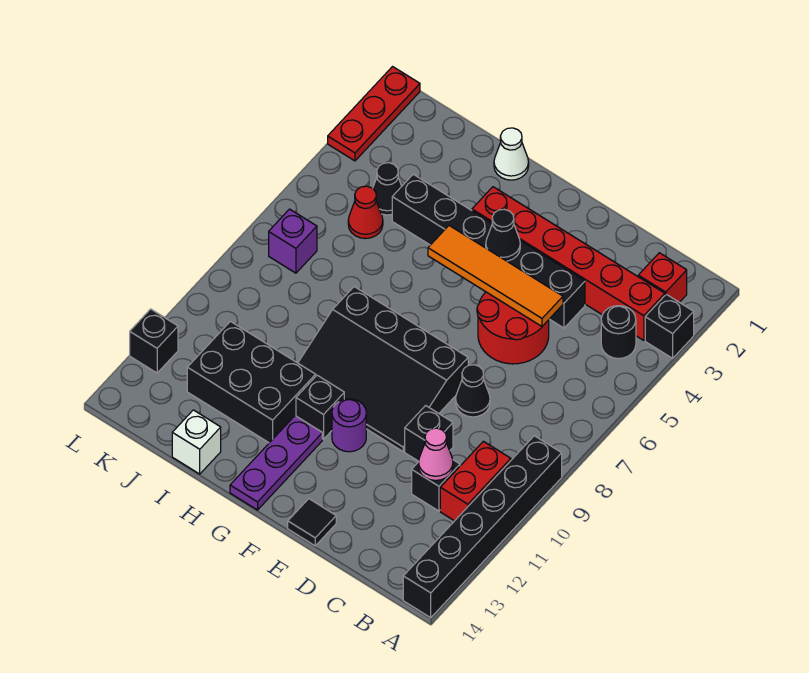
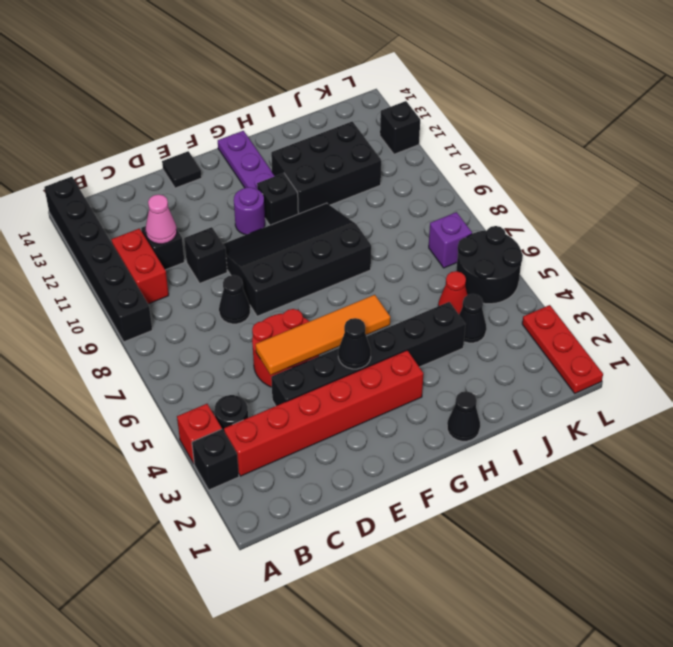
red brick B2 level 1 -> red brick A4 level 1
white cone H1 level 1 -> black cone H1 level 1
white brick I14 level 1 -> none
none -> black round brick K5:L6 level 1

